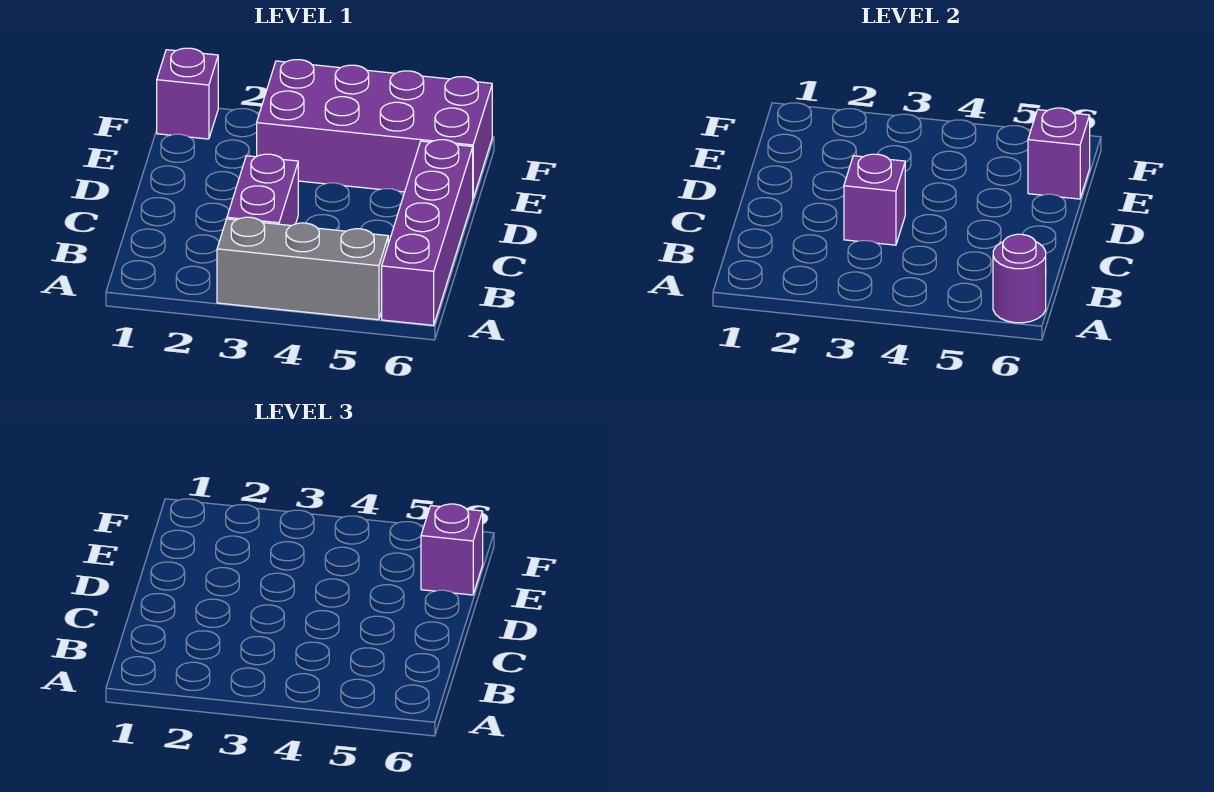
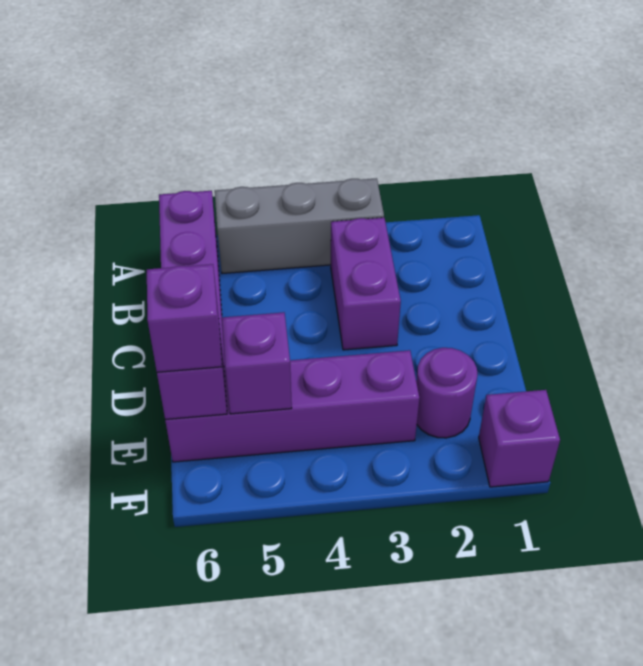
purple round brick A6 level 2 -> purple round brick E2 level 1
purple brick C3 level 2 -> purple brick E5 level 2
purple brick E3:F6 level 1 -> purple brick E3:E6 level 1

